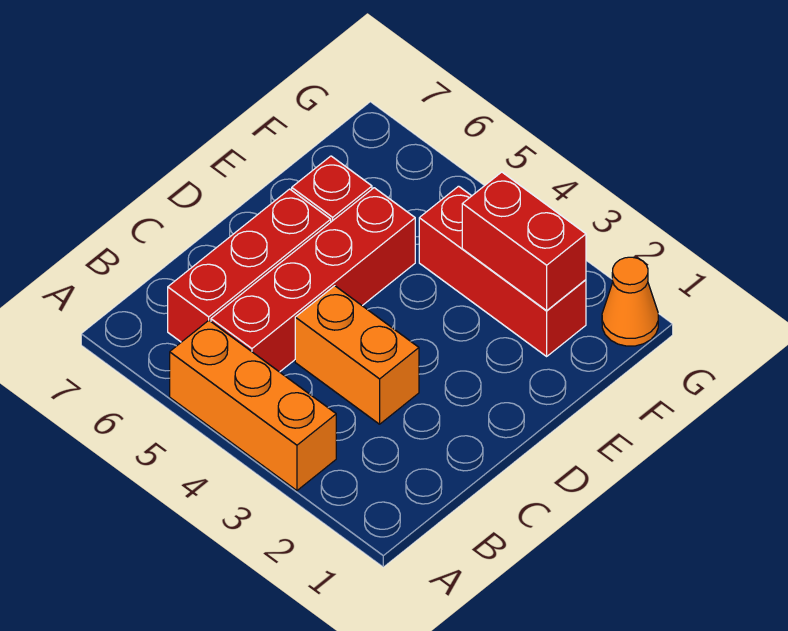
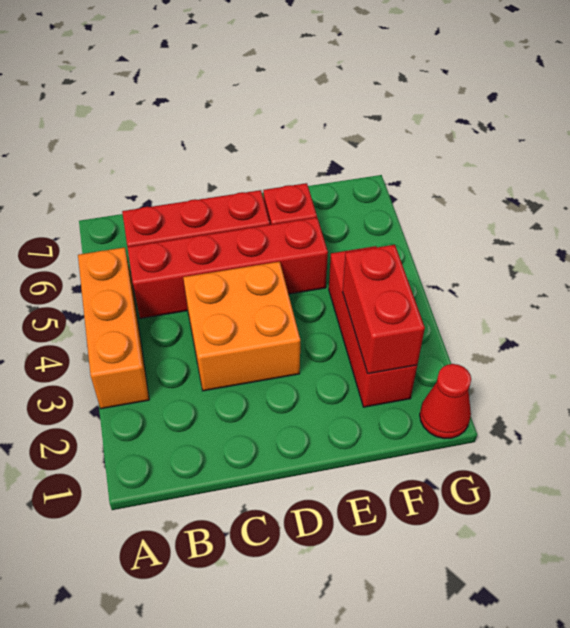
orange brick C3:C4 level 1 -> orange brick C3:D4 level 1
orange cone G1 level 1 -> red cone G1 level 1

